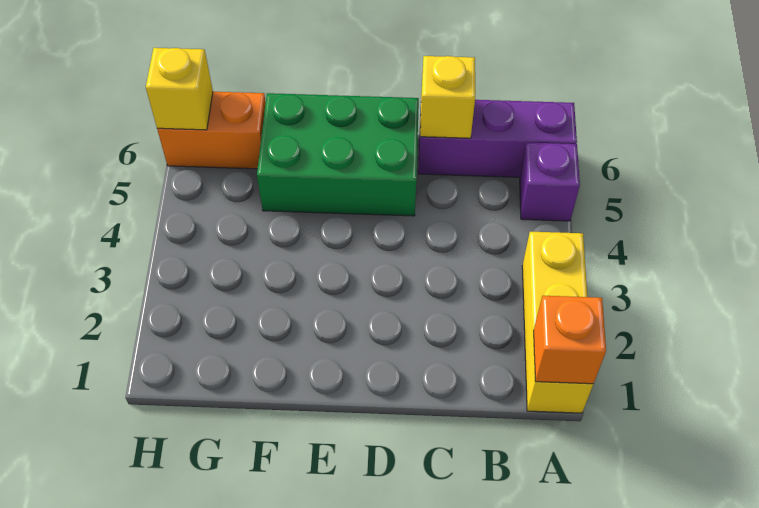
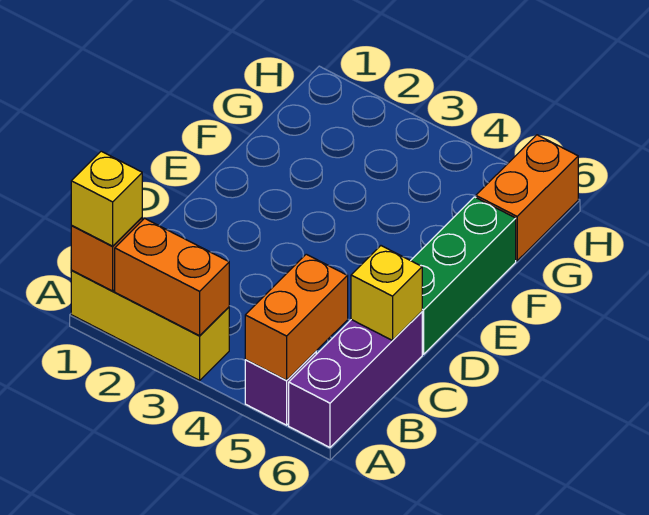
none -> orange brick A2:A3 level 2
none -> orange brick A5:B5 level 2
green brick D5:F6 level 1 -> green brick D6:F6 level 1
yellow brick H6 level 2 -> yellow brick A1 level 3

